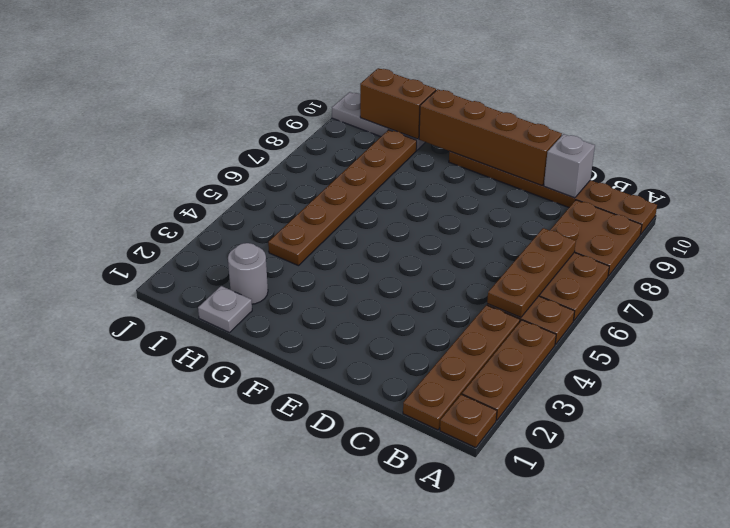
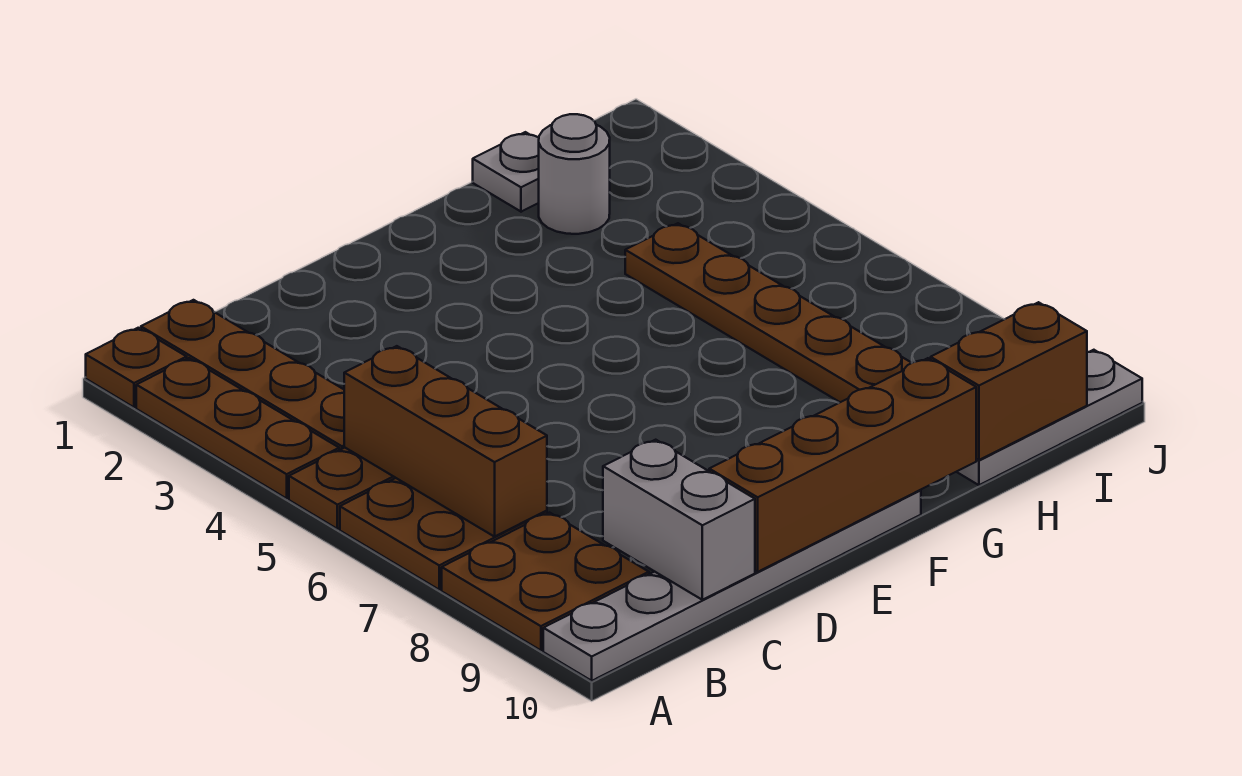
brown plate A10:F10 level 1 -> grey plate A10:F10 level 1
brown plate B5:B7 level 2 -> brown brick B5:B7 level 2
grey brick C10 level 2 -> grey brick C9:C10 level 2

